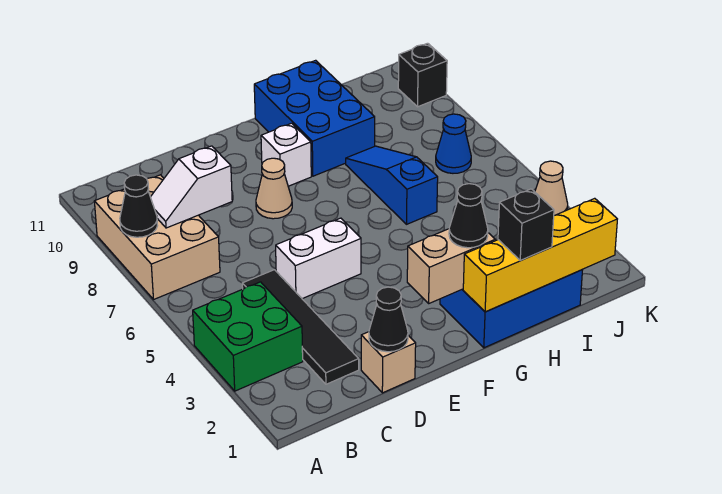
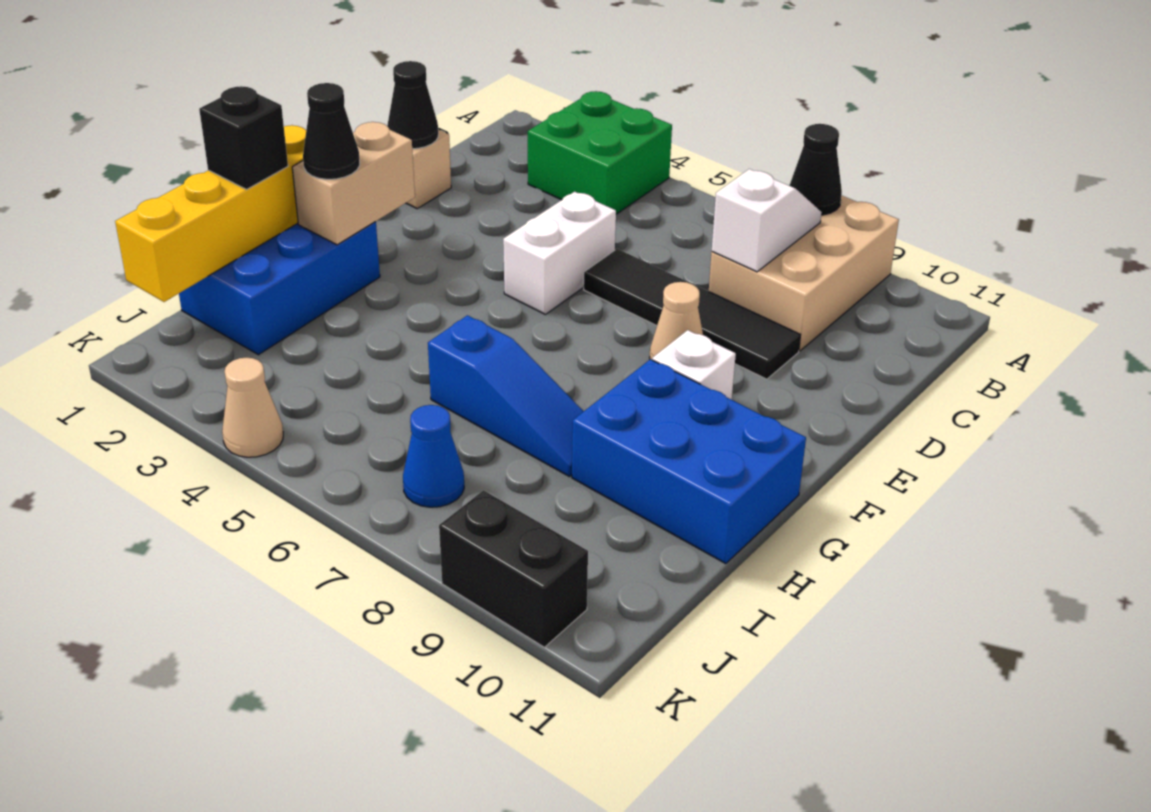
tan brick A7:B9 level 1 -> tan brick A8:C9 level 1
black tile C2:C5 level 1 -> black tile D6:D9 level 1
black brick K10 level 1 -> black brick K9:K10 level 1

